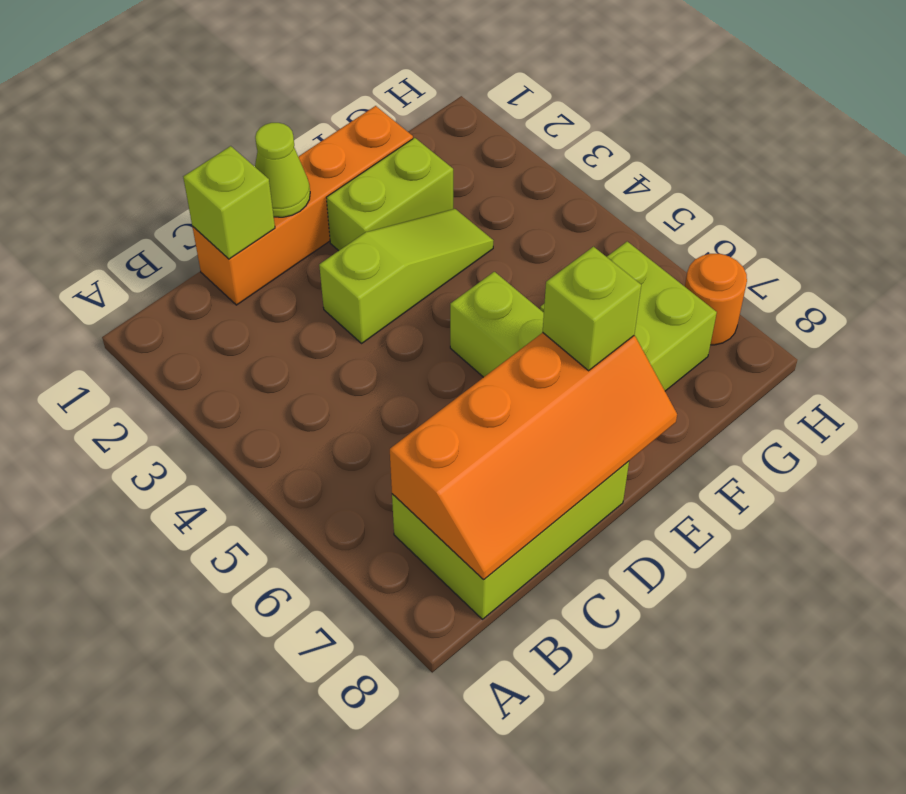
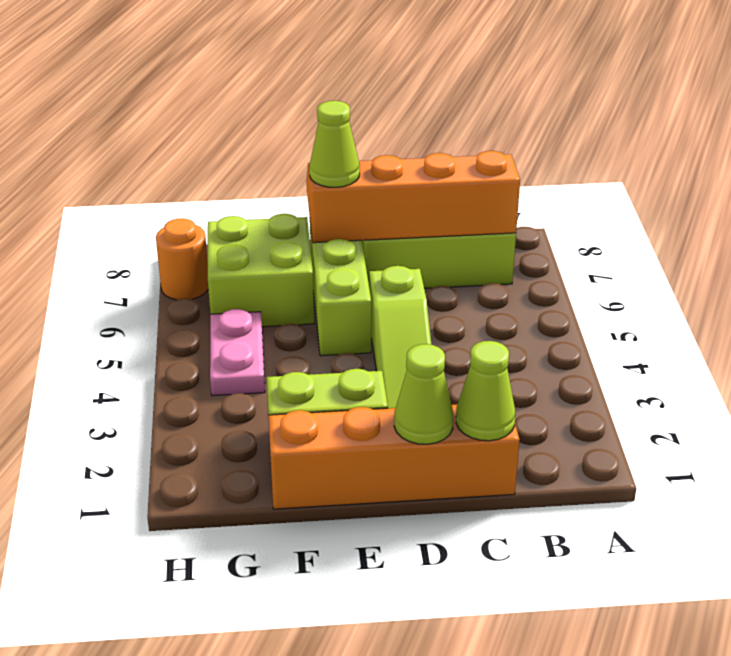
lime brick C1 level 2 -> lime cone C1 level 2
lime slope D3:F3 level 1 top D -> lime slope D3:D5 level 1 top 5
lime brick E7 level 3 -> lime cone E7 level 3
none -> pink plate G4:G5 level 1

